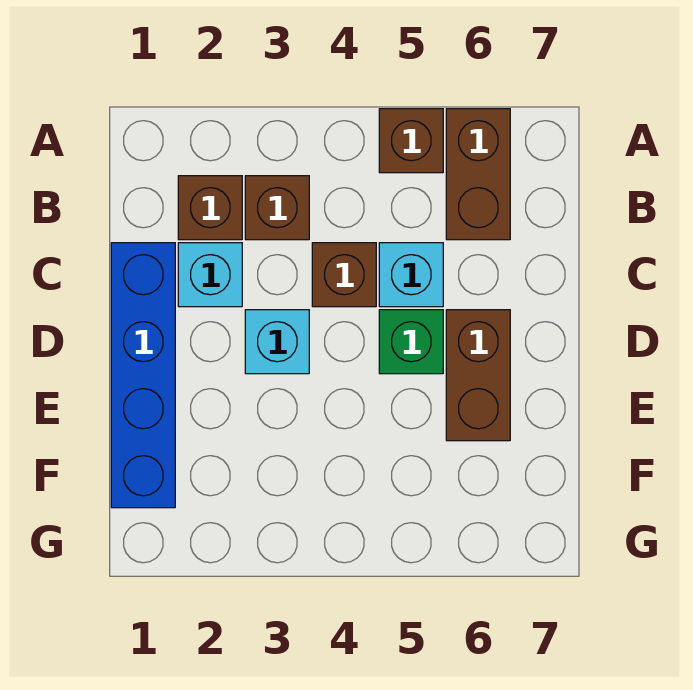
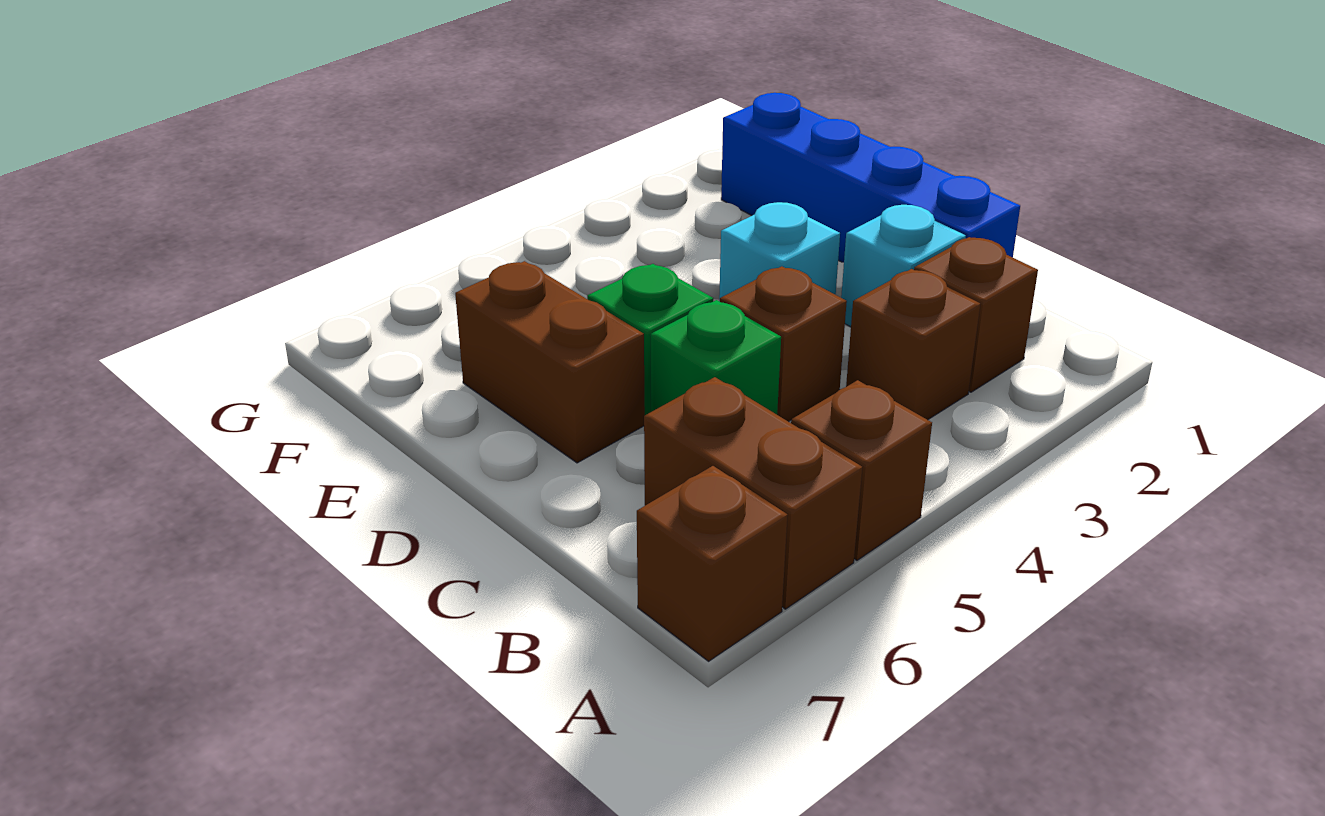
none -> brown brick A7 level 1
cyan brick C5 level 1 -> green brick C5 level 1

